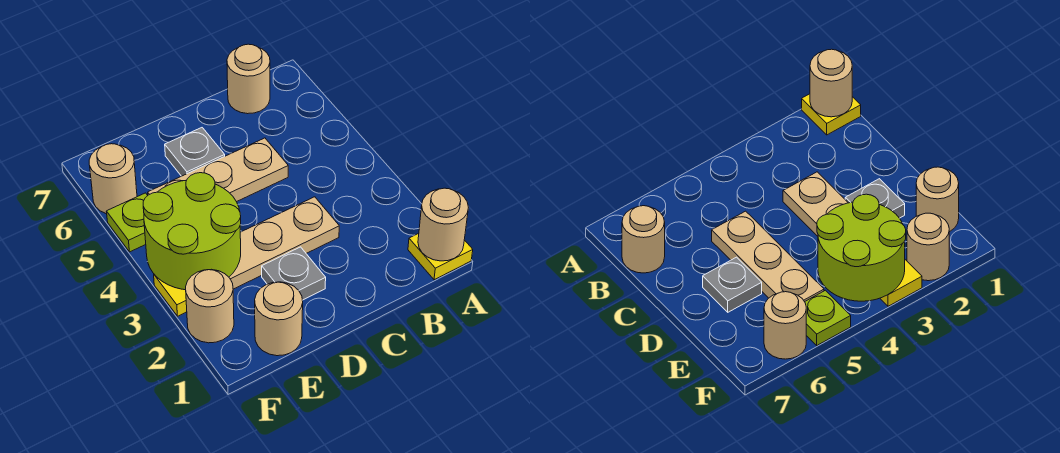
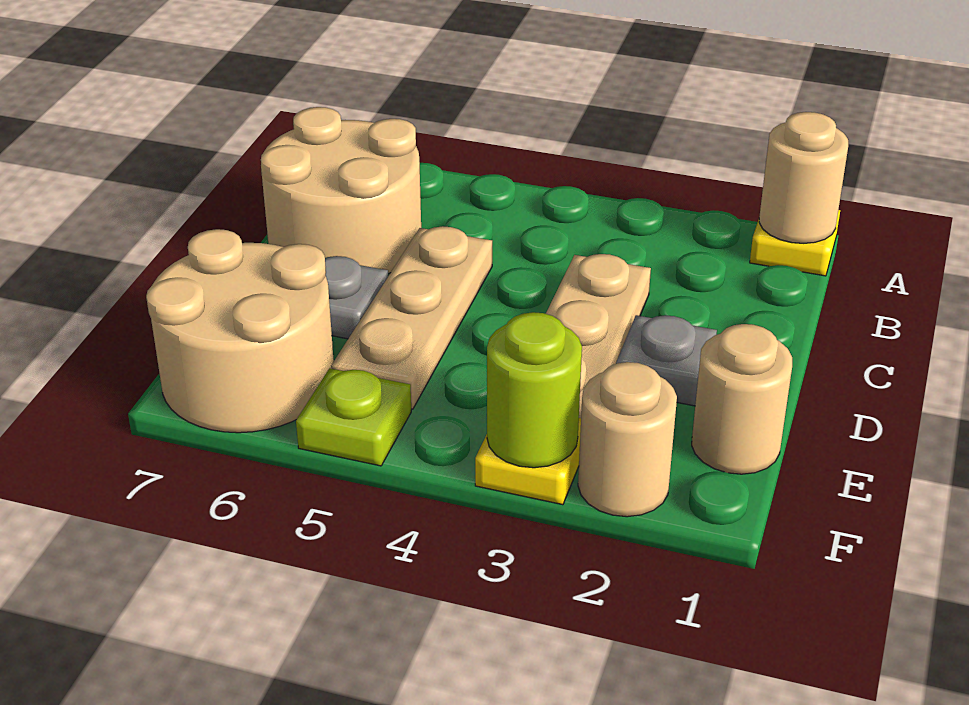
tan round brick B7 level 1 -> tan round brick B6:C7 level 1
lime round brick E3:F4 level 2 -> lime round brick F3 level 2
tan round brick F6 level 1 -> tan round brick E6:F7 level 1

